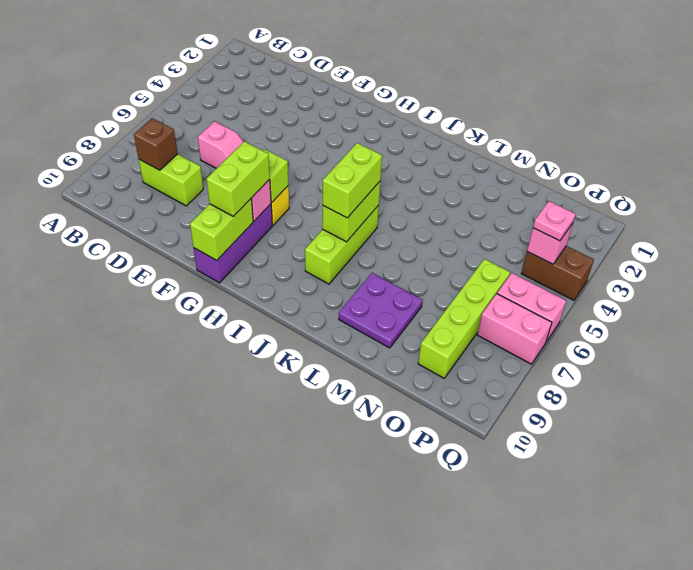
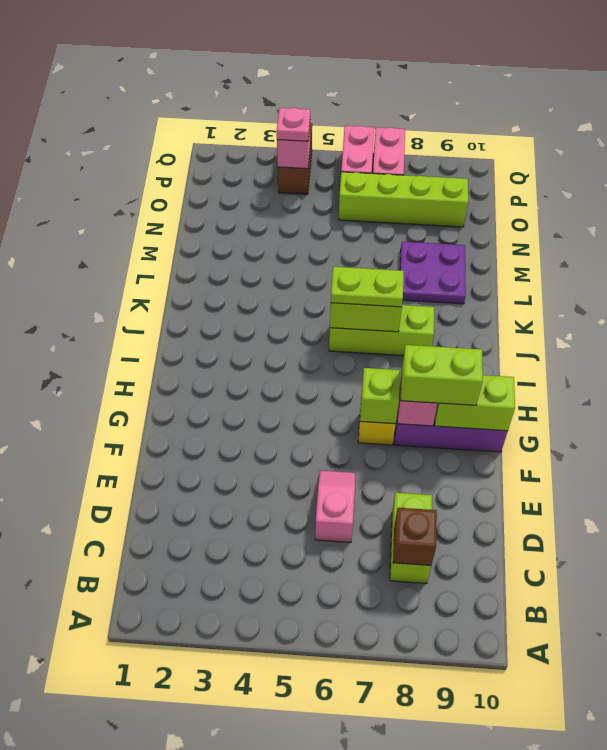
lime brick J6:J7 level 3 -> lime plate J6:J7 level 3

